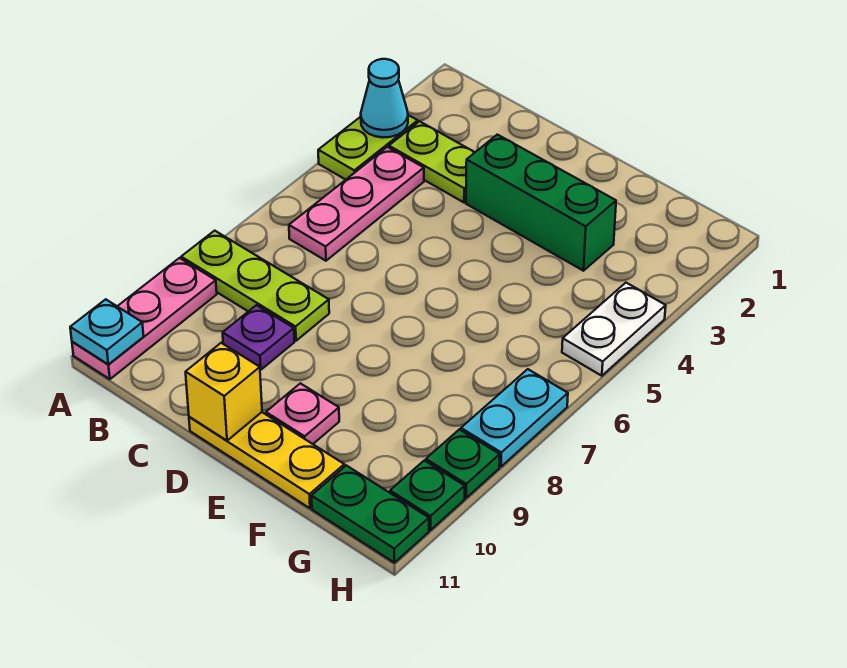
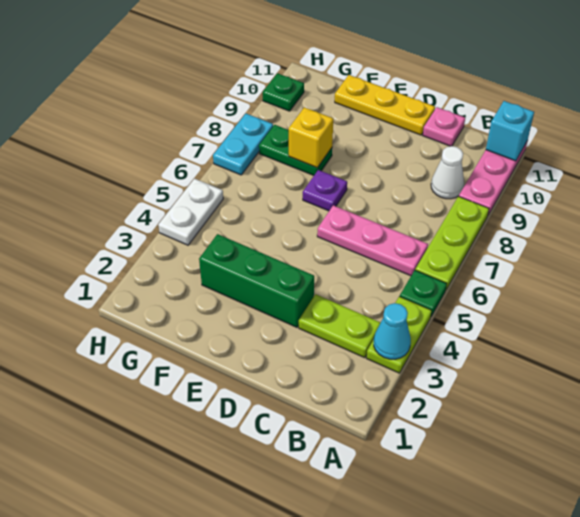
lime plate A8:C8 level 1 -> lime plate A6:A8 level 1
cyan plate A11 level 2 -> cyan brick A11 level 2
pink plate B4:B6 level 1 -> pink plate B6:D6 level 1
none -> white cone B9 level 1
purple plate C9 level 1 -> purple plate E7 level 1
yellow brick D11 level 2 -> yellow brick F8 level 2
pink plate E10 level 1 -> pink plate C11 level 1
green plate G11:H11 level 1 -> green plate F8:G8 level 1
green plate H9 level 1 -> green plate A5 level 1

